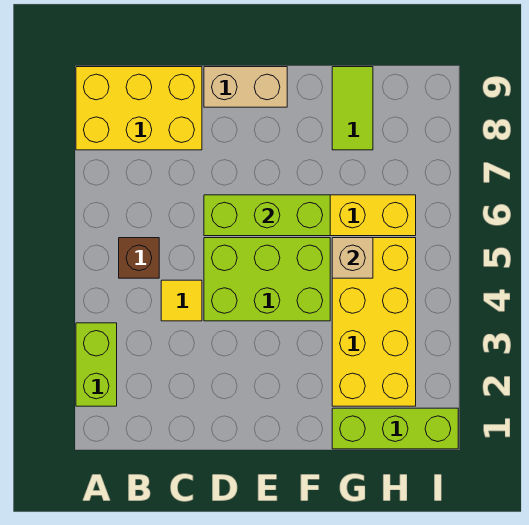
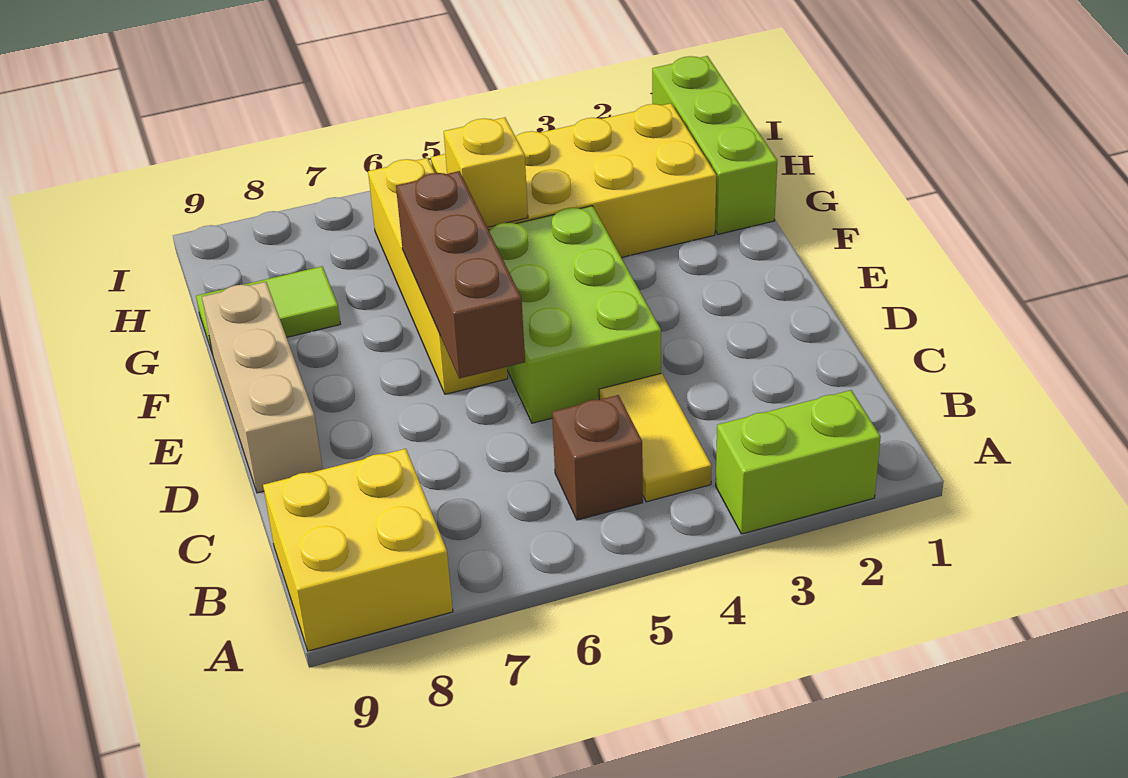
yellow brick A8:C9 level 1 -> yellow brick A8:B9 level 1
yellow tile C4 level 1 -> yellow tile B4:C4 level 1
lime brick D6:F6 level 2 -> brown brick D6:F6 level 2
tan brick D9:E9 level 1 -> tan brick D9:F9 level 1
tan brick G5 level 2 -> yellow brick G5 level 2

